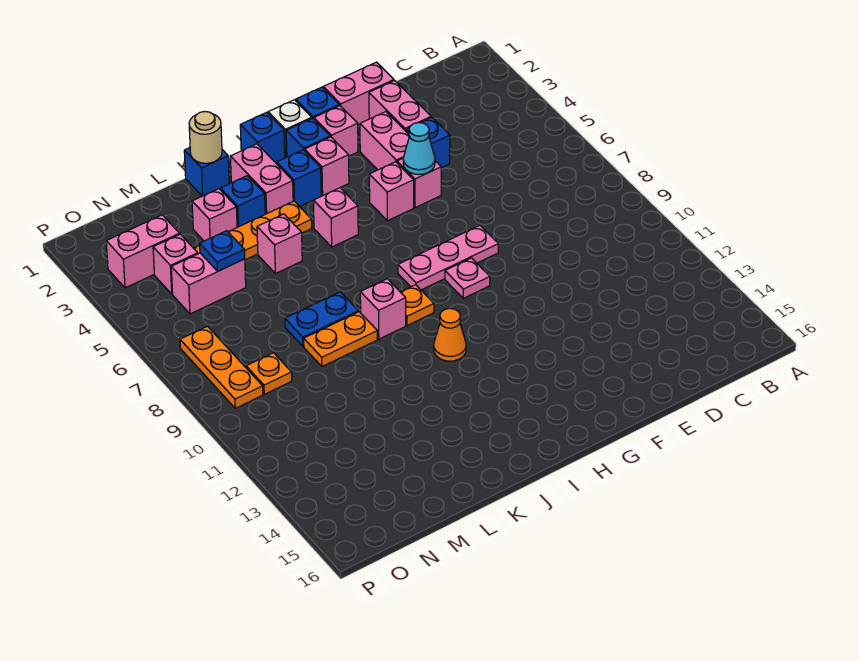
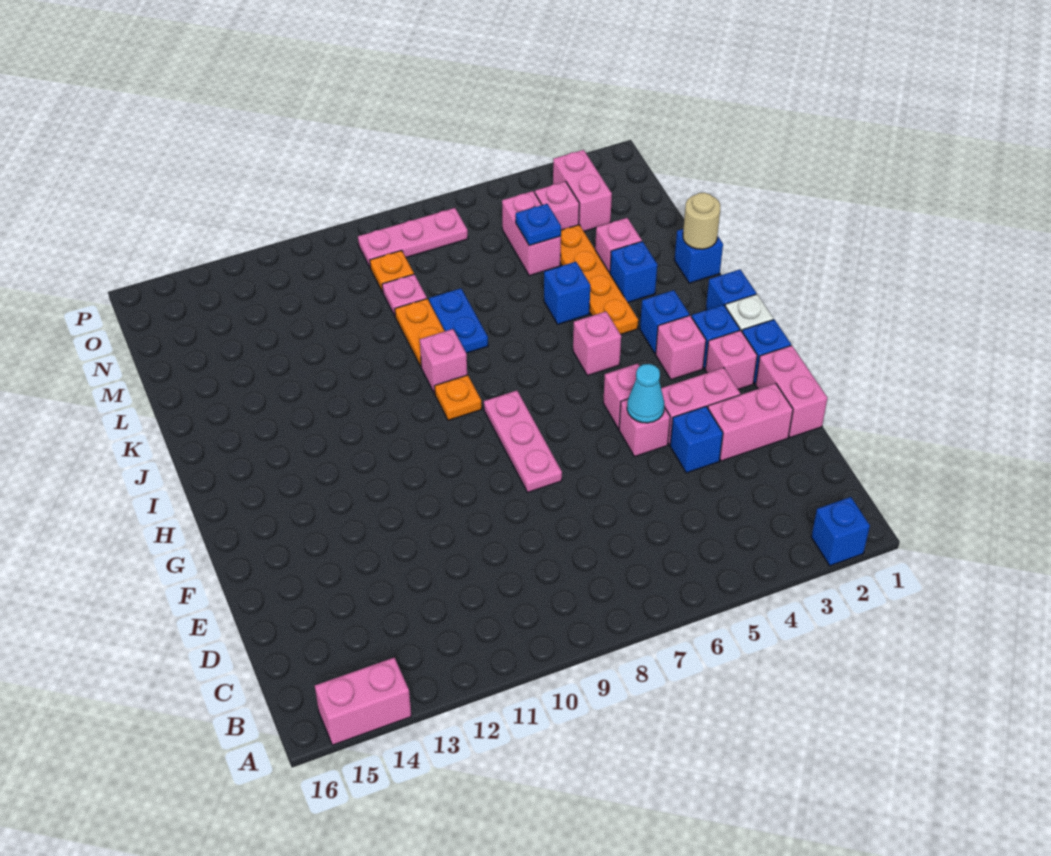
none -> blue brick A2 level 1
pink plate G9 level 1 -> pink plate M9 level 1
orange cone I11 level 1 -> none
pink brick J2:J3 level 1 -> pink brick A14:A15 level 1
pink brick K5 level 1 -> blue brick K5 level 1
orange plate O7:O9 level 1 -> pink plate O7:O9 level 1

